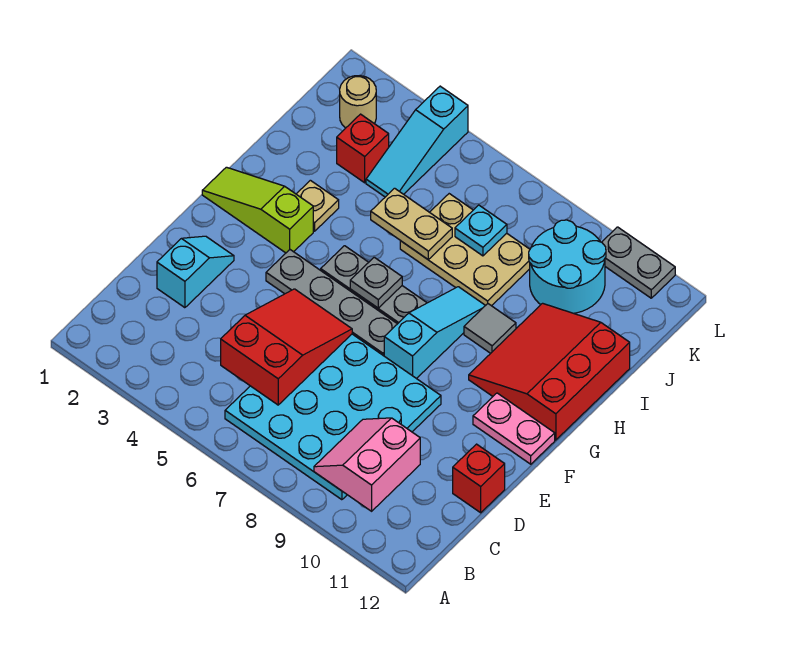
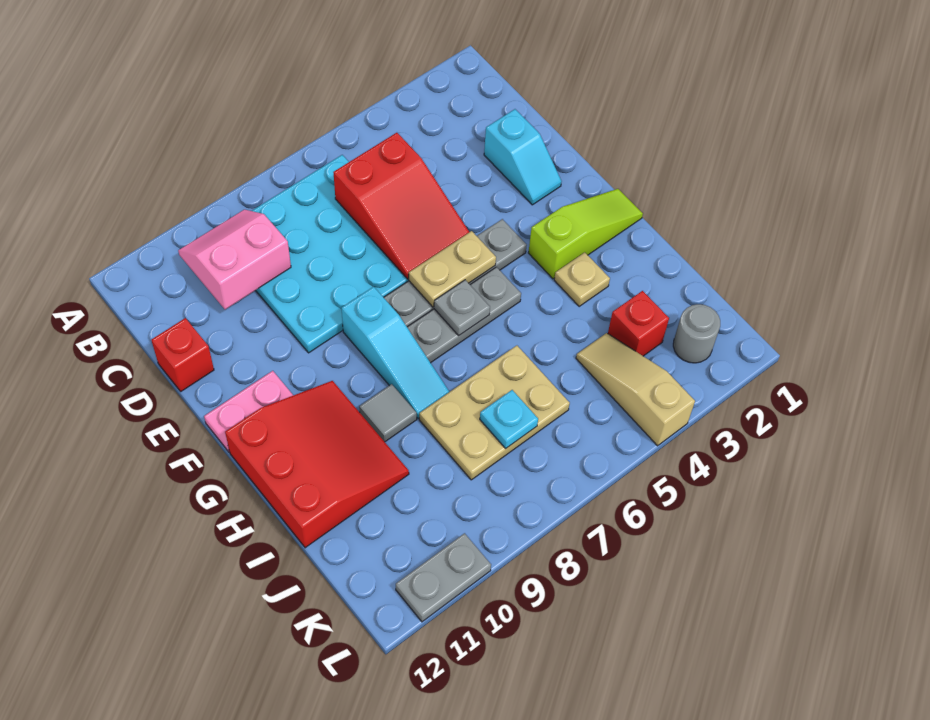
pink slope B9:C10 level 2 top 10 -> pink slope B9:C10 level 2 top C
tan plate I5:I6 level 2 -> tan plate F5:F6 level 2
cyan slope J4:L4 level 1 top L -> tan slope J4:L4 level 1 top L
cyan round brick J9:K10 level 1 -> none
tan round brick K2 level 1 -> grey round brick K2 level 1

